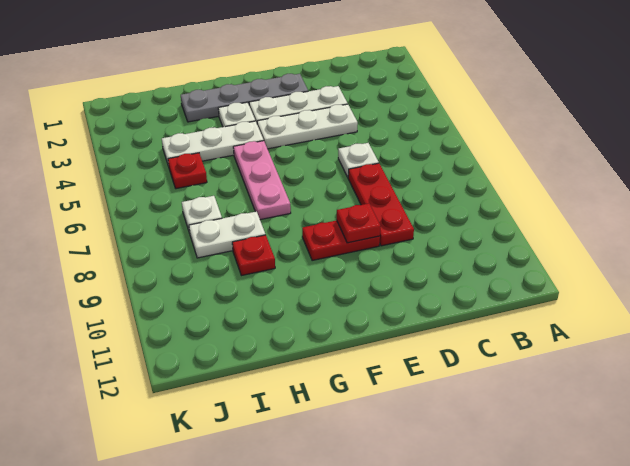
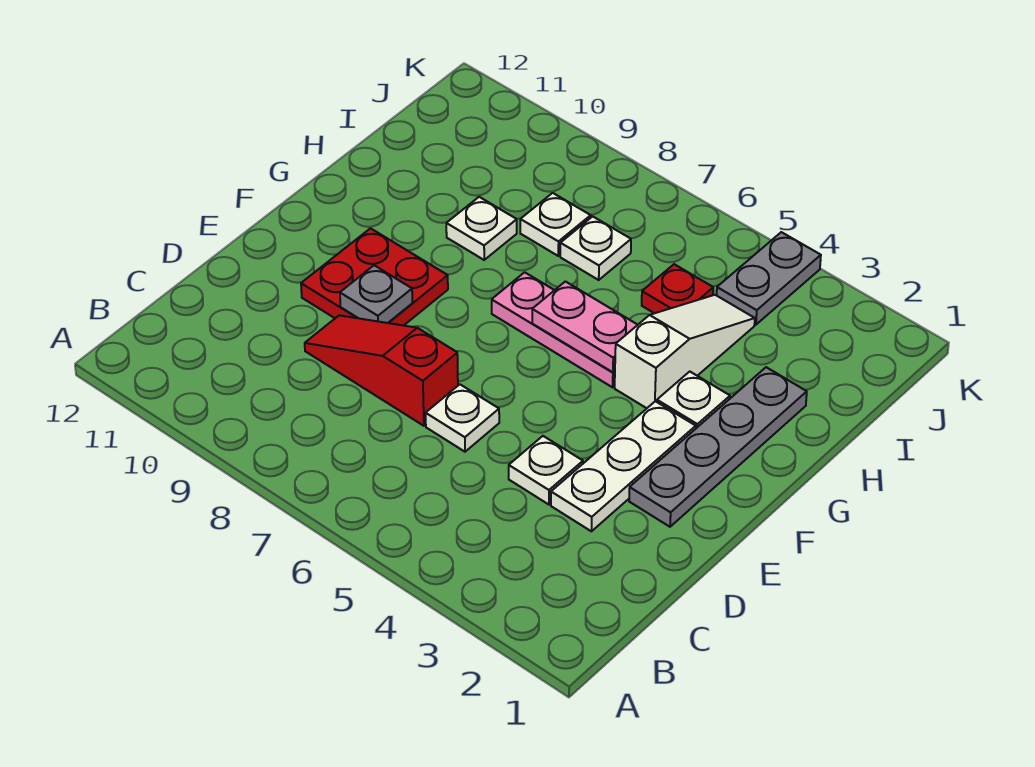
white plate D4:F4 level 1 -> white plate D4 level 1
red plate D7:D9 level 1 -> red slope D7:D9 level 1 top 7
red plate E9:F9 level 1 -> red plate E9:F10 level 1
red plate E9 level 2 -> grey plate E9 level 2
white plate G4:I4 level 1 -> white slope G4:I4 level 1 top G
none -> pink plate G5:G6 level 2
white plate H8:I8 level 1 -> white plate I8 level 1
red plate H9 level 1 -> white plate H9 level 1
none -> grey plate J4:K4 level 1

